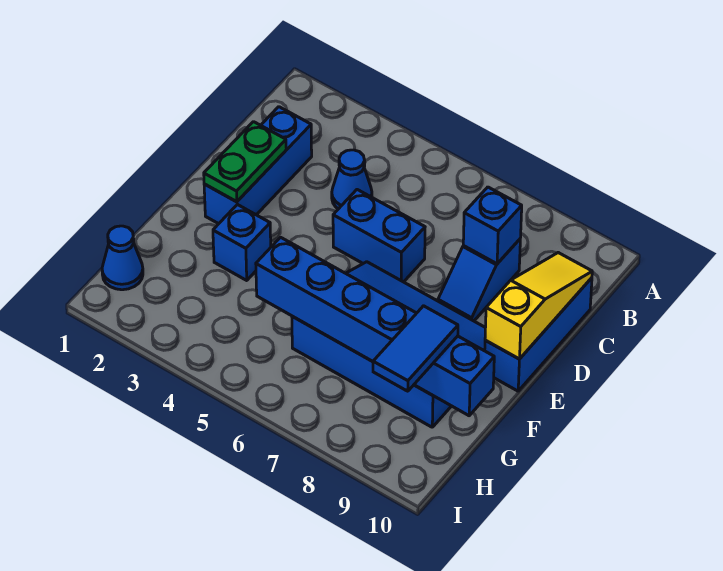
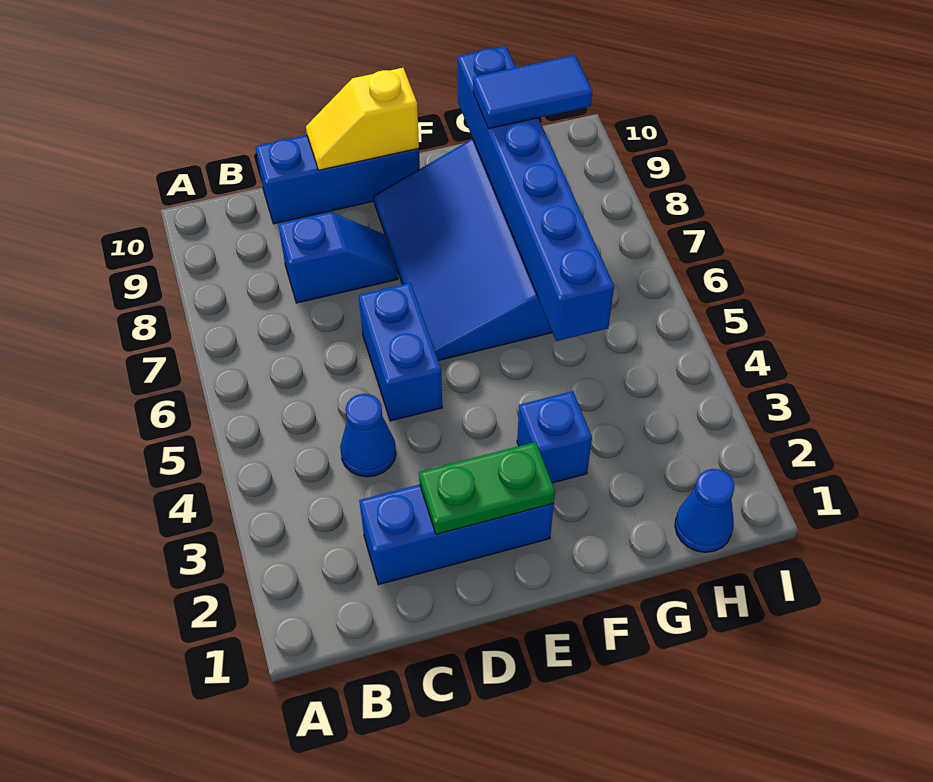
blue brick C8 level 2 -> none
yellow slope C10:E10 level 2 top E -> yellow slope D10:E10 level 2 top E

